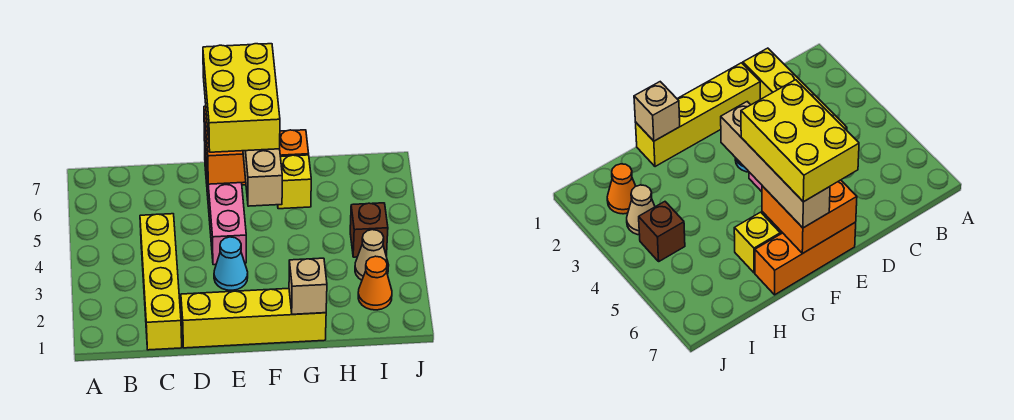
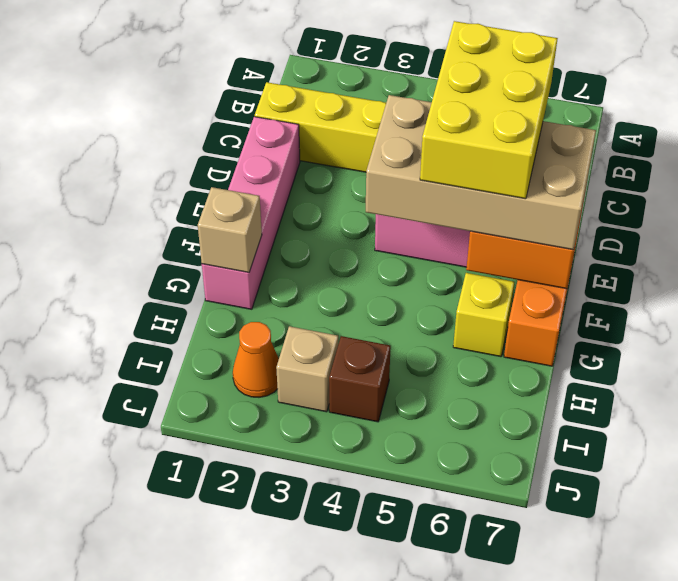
yellow brick D1:G1 level 1 -> pink brick D1:G1 level 1
cyan cone E3 level 1 -> none
yellow brick E5:F7 level 4 -> yellow brick D5:F6 level 4
tan brick F4:F7 level 3 -> tan brick E4:F7 level 3
tan cone I3 level 1 -> tan brick I3 level 1

